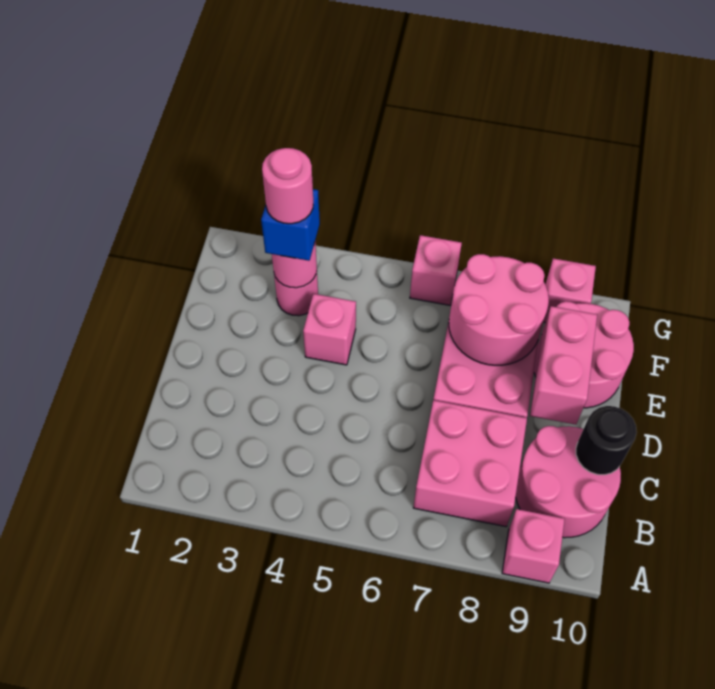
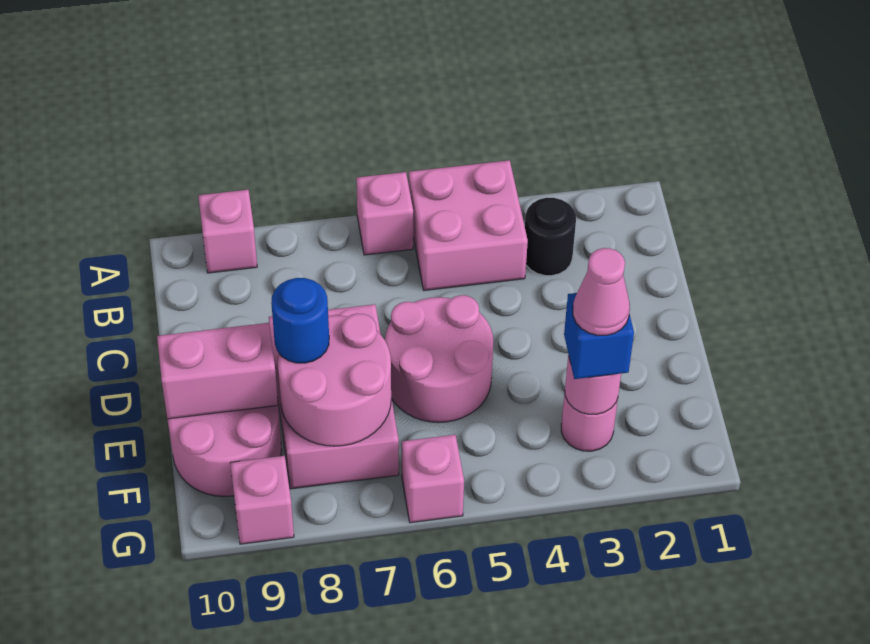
pink brick B7:C8 level 1 -> pink brick A4:B5 level 1
pink round brick B9:C10 level 1 -> pink round brick D5:E6 level 1
black round brick C10 level 2 -> black round brick B3 level 1
pink brick D9:E9 level 2 -> pink brick E9:E10 level 2
pink brick E4 level 1 -> pink brick A6 level 1
none -> blue round brick E8 level 3
pink round brick F3 level 4 -> pink cone F3 level 4

